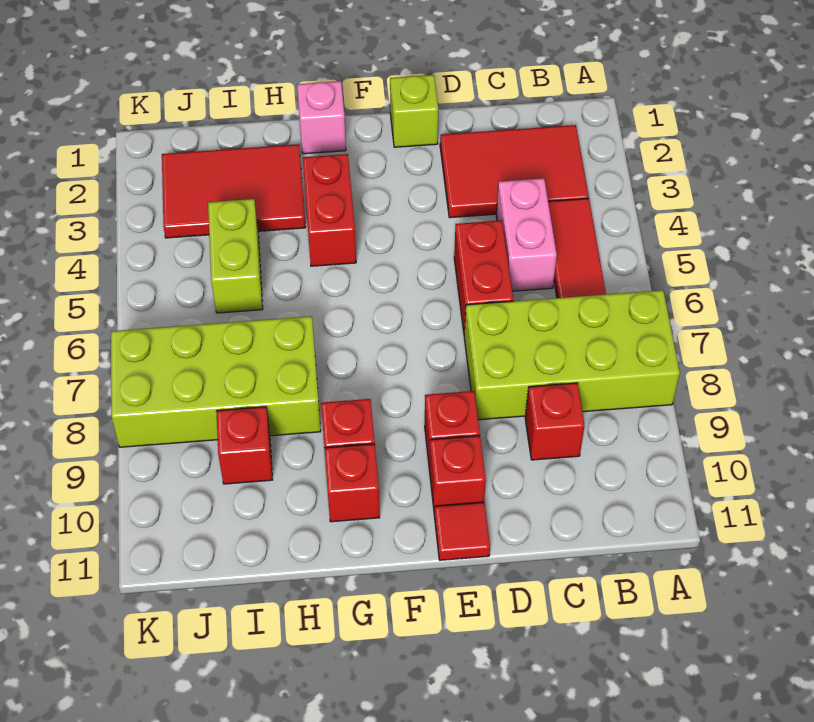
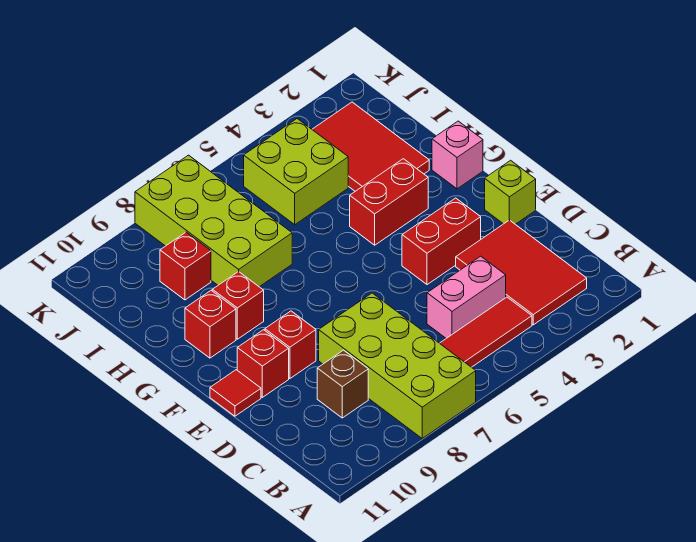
red brick C9 level 1 -> brown brick C9 level 1
red brick D5:D6 level 1 -> red brick E3:E4 level 1
lime brick I4:I5 level 1 -> lime brick I4:J5 level 1

